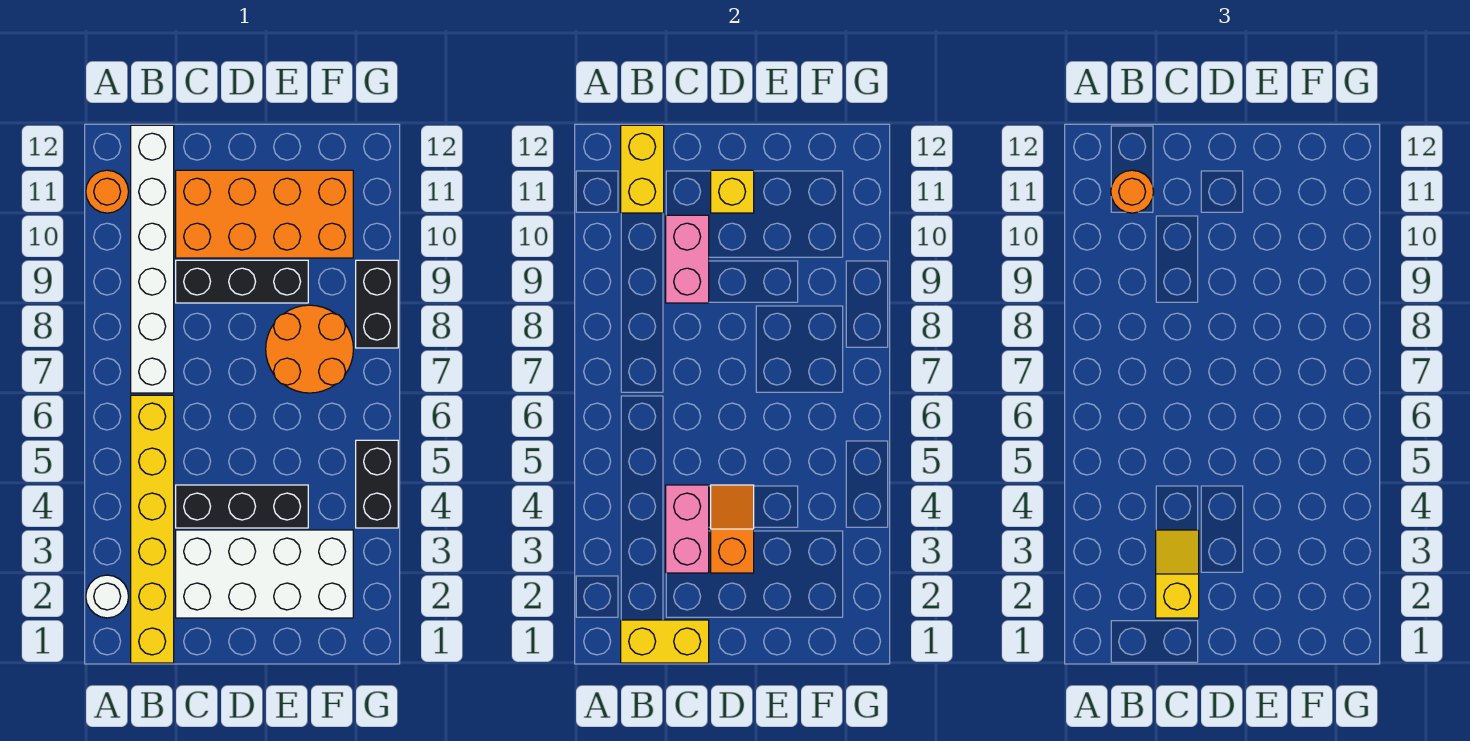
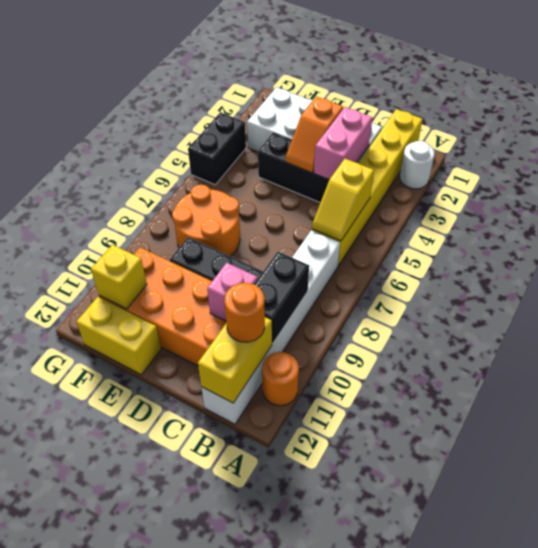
yellow brick B1:C1 level 2 -> yellow brick E12:F12 level 1
yellow slope C2:C3 level 3 top 2 -> yellow slope B5:B6 level 2 top 5
pink brick C9:C10 level 2 -> pink brick C10 level 2
yellow brick D11 level 2 -> yellow brick F11 level 2
black brick G8:G9 level 1 -> black brick B9:B10 level 2

